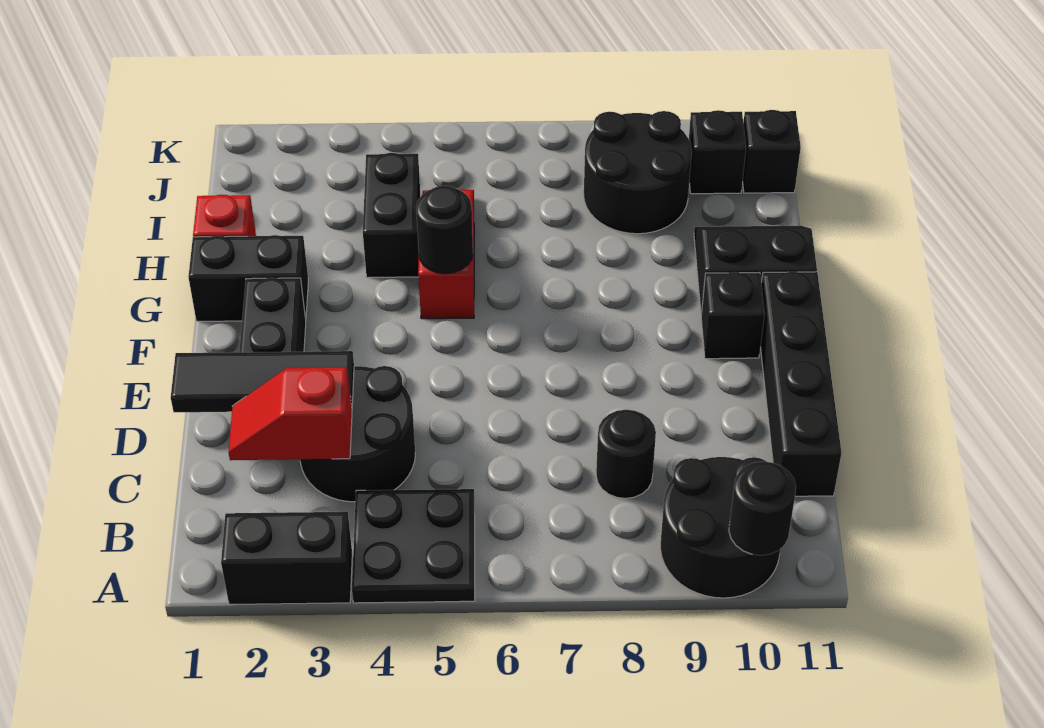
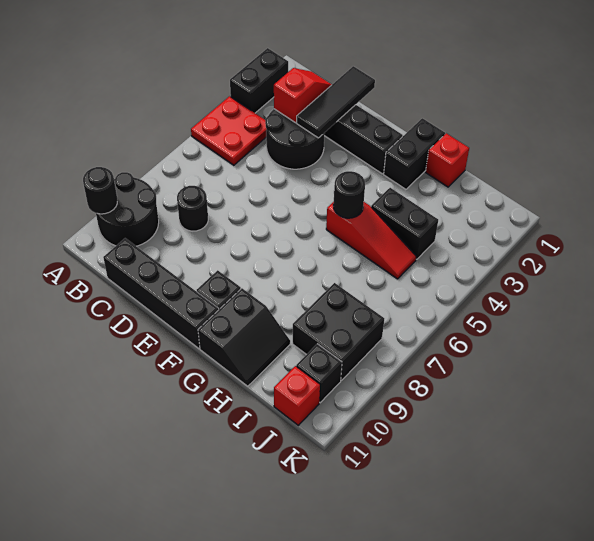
black plate A4:B5 level 1 -> red plate A4:B5 level 1
black round brick I8:J9 level 1 -> black brick I8:J9 level 1
black brick J11 level 1 -> red brick J11 level 1

